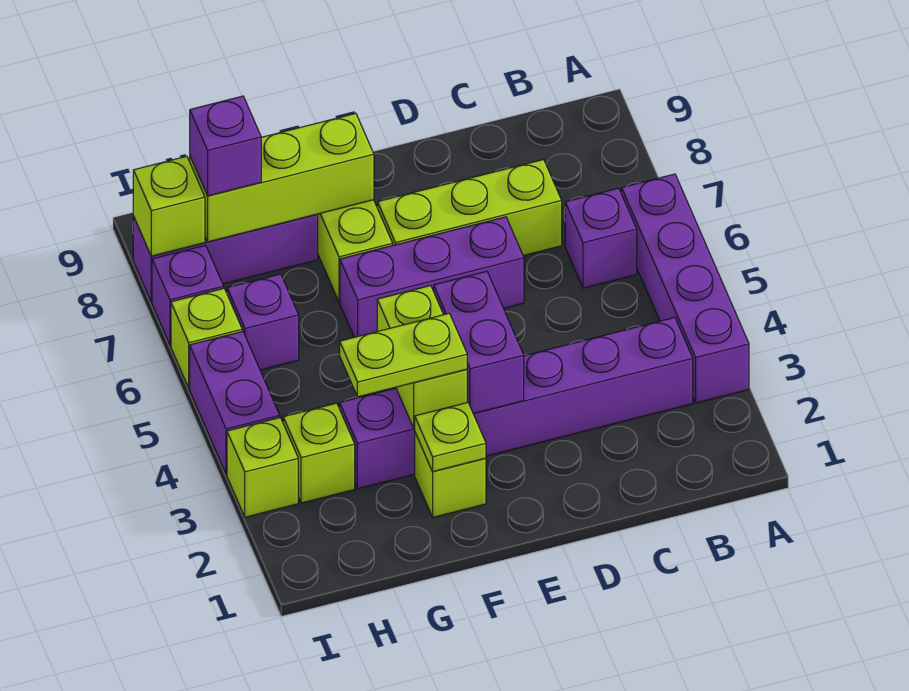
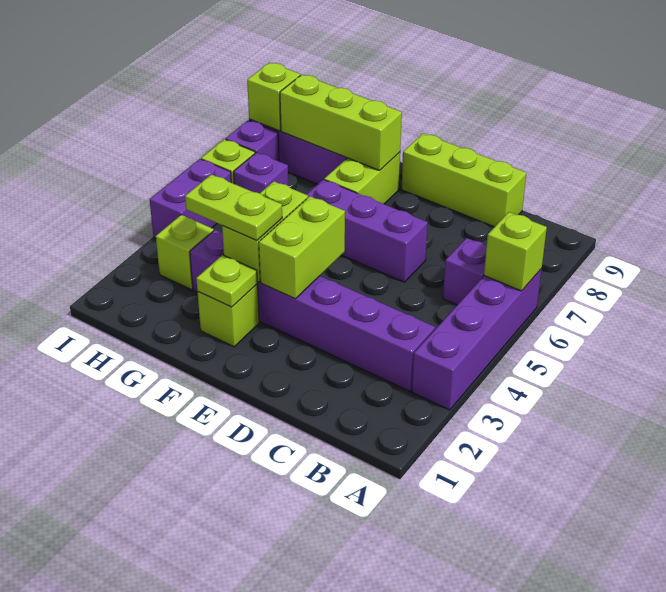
lime brick C7:E7 level 1 -> lime brick C9:E9 level 1
purple brick E3:E4 level 2 -> lime brick E3:E4 level 2
purple brick H8 level 3 -> none
lime brick I3 level 1 -> lime brick A6 level 2

